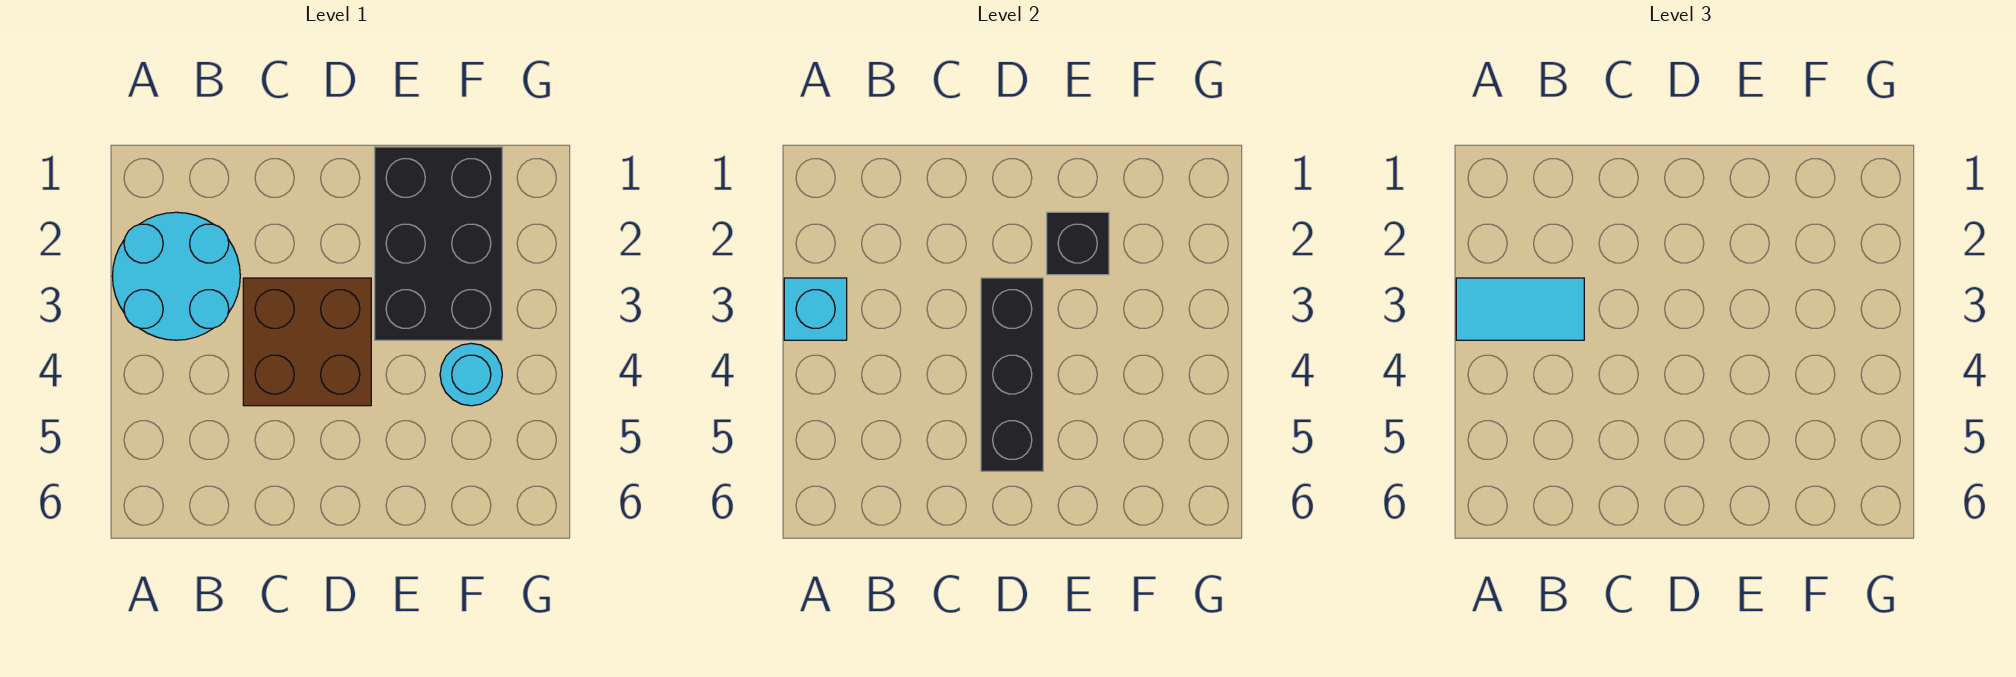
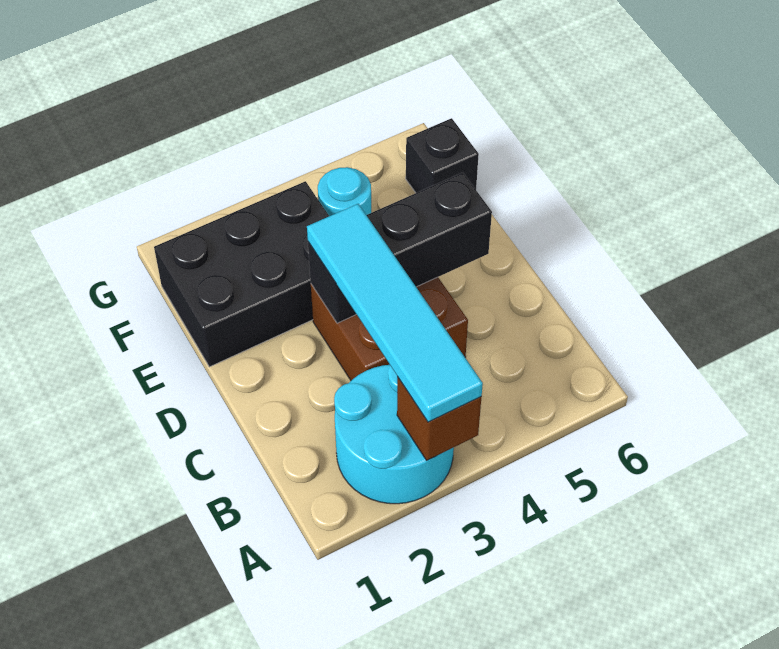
cyan brick A3 level 2 -> brown brick A3 level 2
cyan tile A3:B3 level 3 -> cyan tile A3:D3 level 3
black brick E2 level 2 -> black brick F6 level 1

